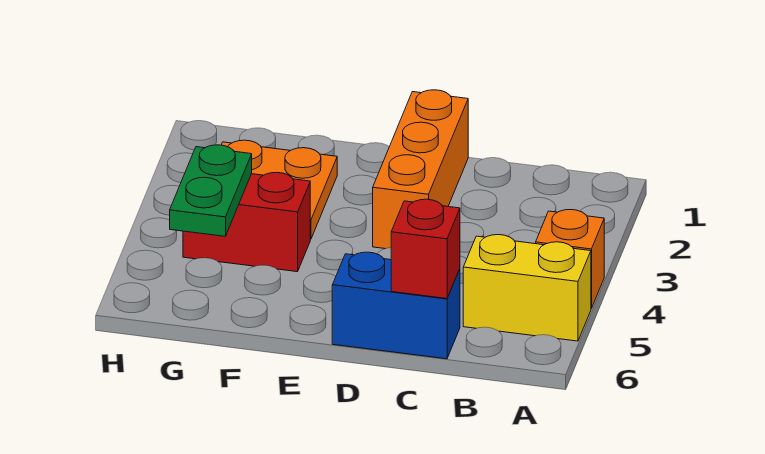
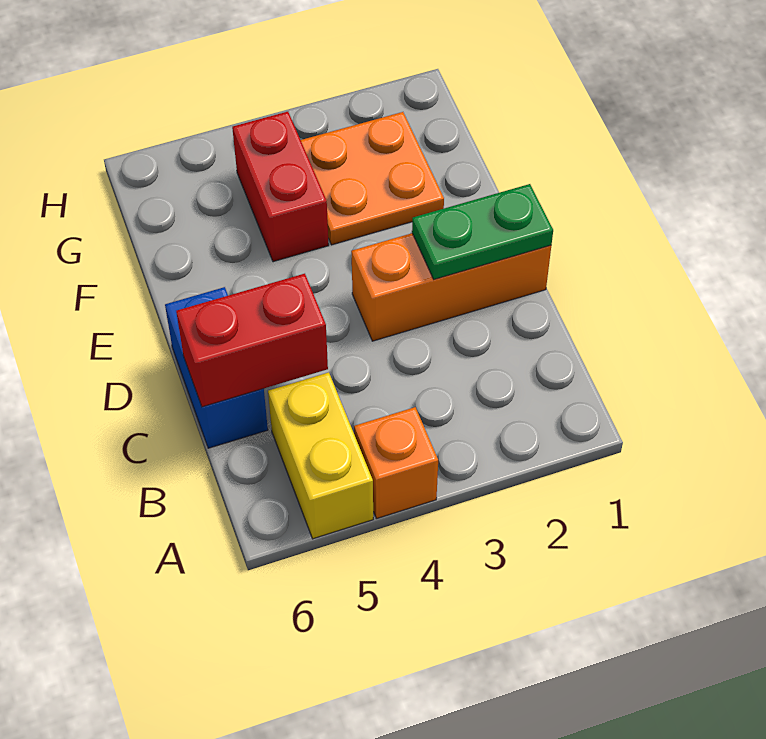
red brick C6 level 2 -> red brick C5:C6 level 2
green plate G4:G5 level 2 -> green plate D1:D2 level 2

